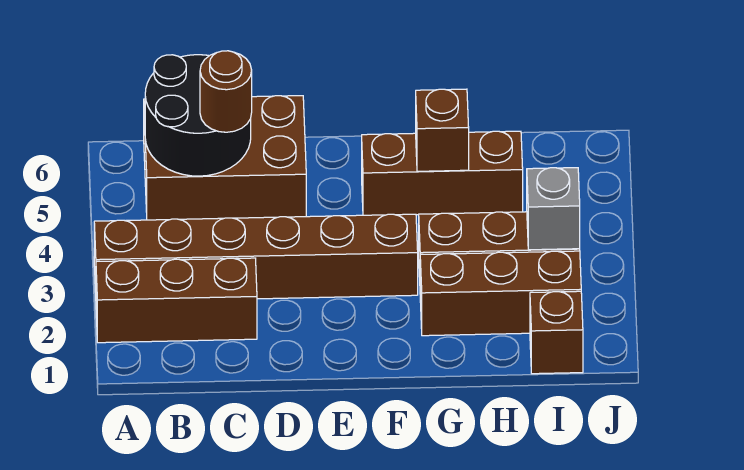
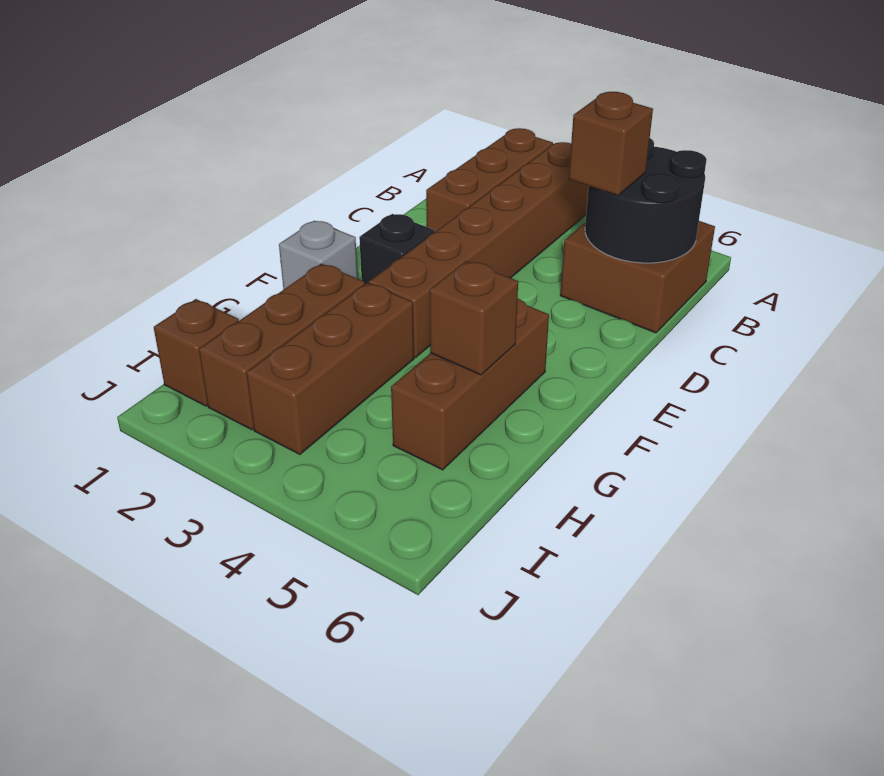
brown brick B5:D6 level 1 -> brown brick B5:C6 level 1
brown round brick C5 level 3 -> brown brick C5 level 3
none -> black brick E2 level 1
grey brick I3 level 2 -> grey brick F1 level 1

